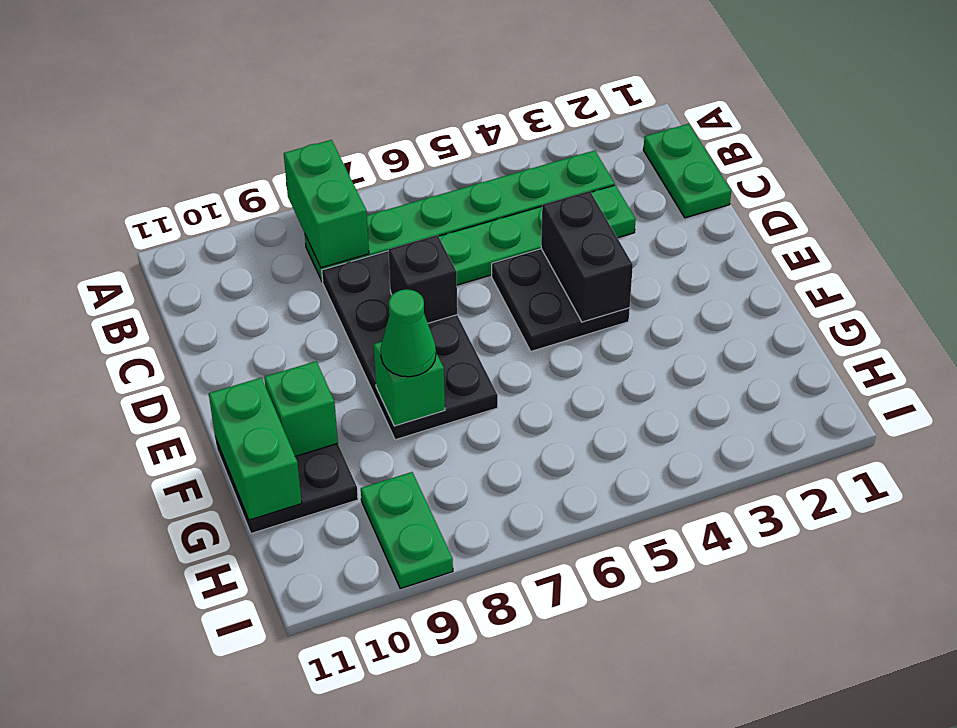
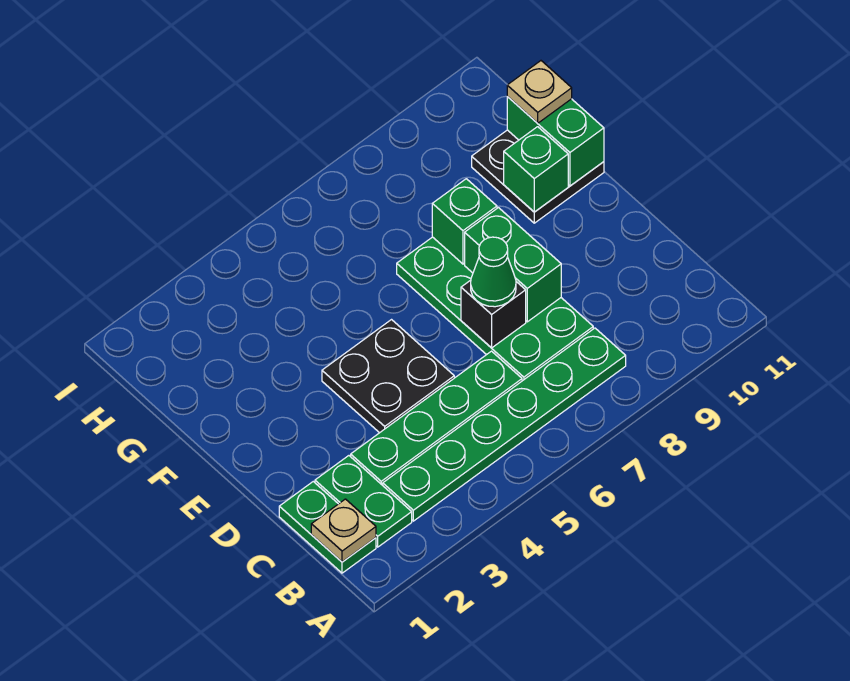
green brick A8:B8 level 2 -> green brick D8:E8 level 2
none -> tan plate B1 level 2
black plate C7:F8 level 1 -> green plate C7:F8 level 1
black brick D4:E4 level 2 -> none
green cone F8 level 3 -> green cone D7 level 3
none -> tan plate G11 level 3
green plate H9:I9 level 1 -> green plate B2:C2 level 1

